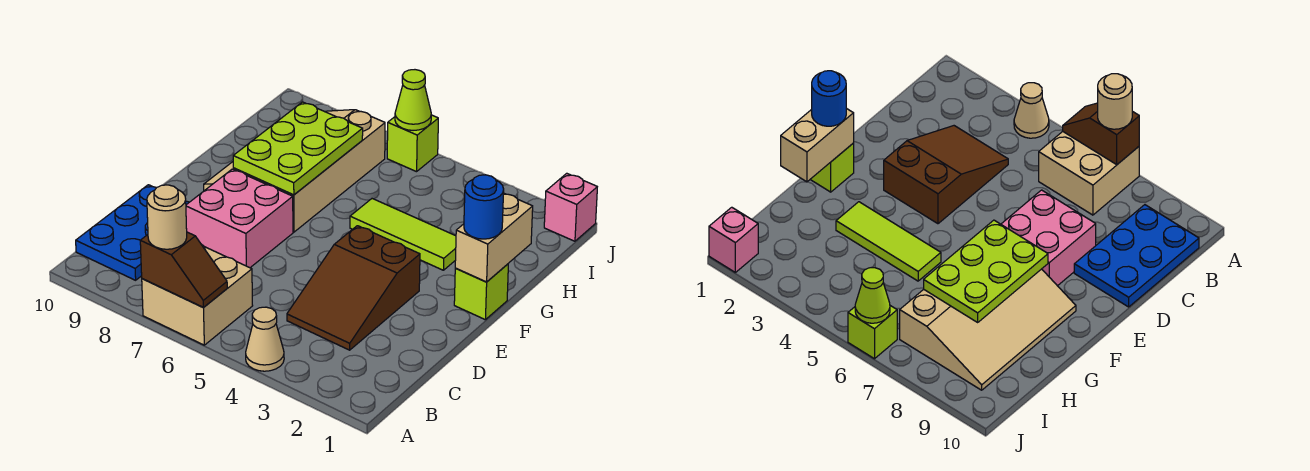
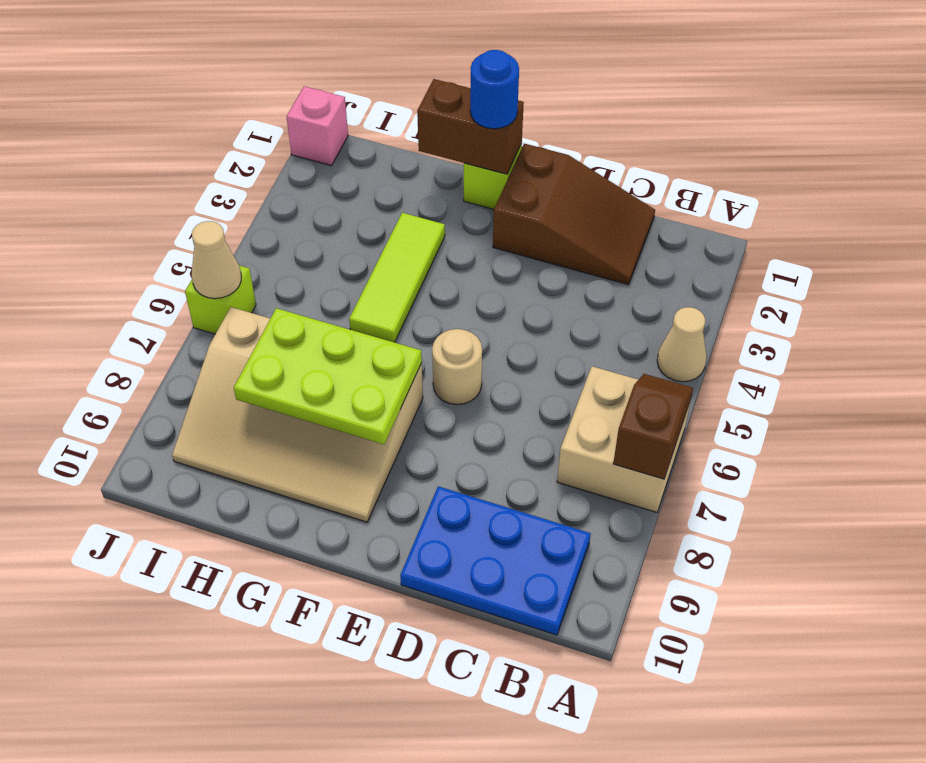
tan round brick A7 level 3 -> tan round brick E6 level 1
brown slope C3:E4 level 1 top E -> brown slope C1:E2 level 1 top E
pink brick D7:E8 level 1 -> none
tan brick F1:G1 level 2 -> brown brick F1:G1 level 2
lime cone J6 level 2 -> tan cone J6 level 2

